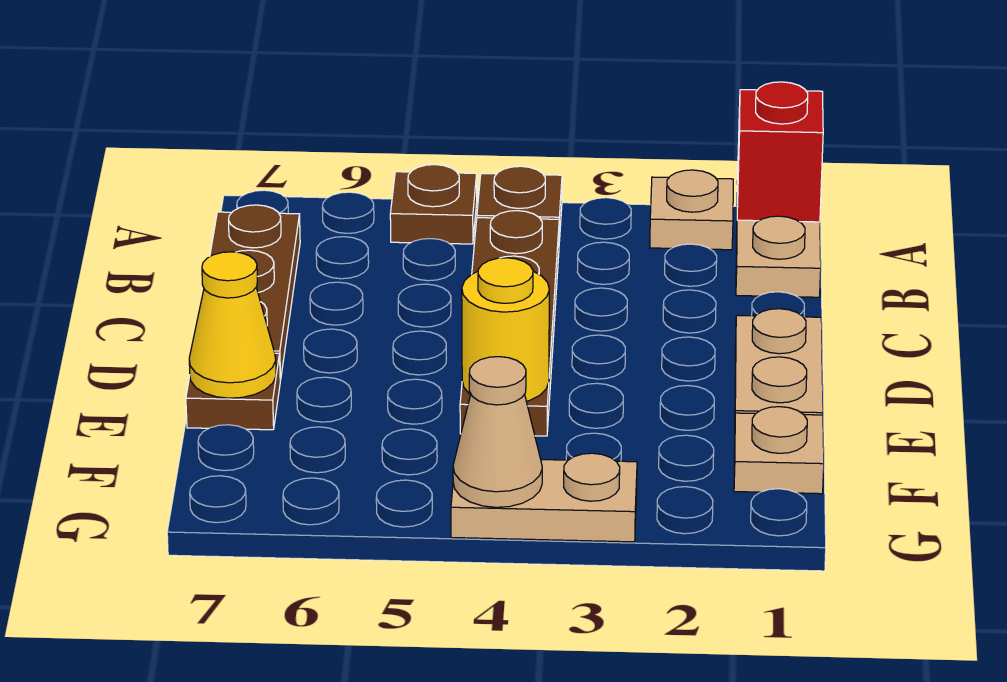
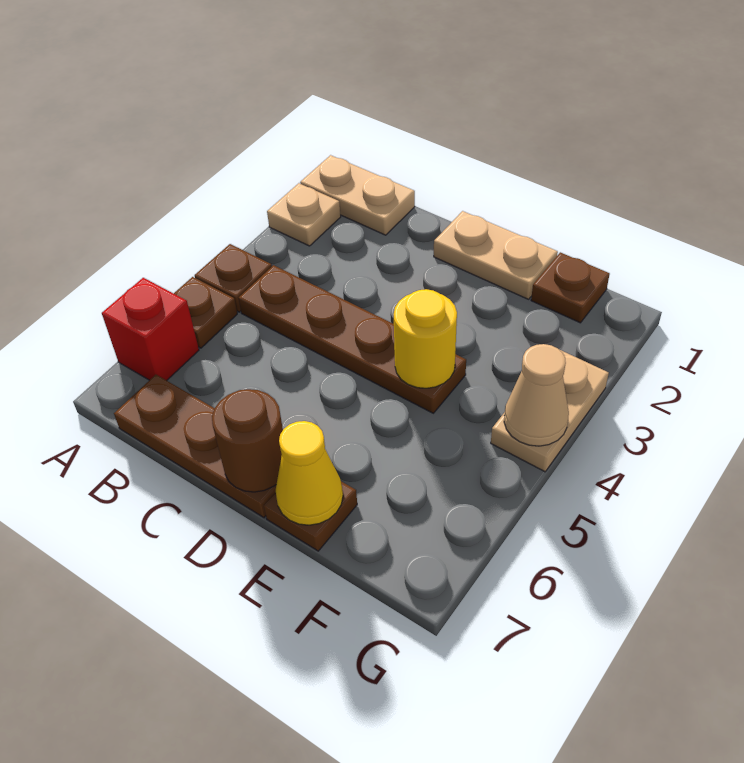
red brick A1 level 2 -> red brick A6 level 1
none -> brown round brick D7 level 2
tan plate F1 level 1 -> brown plate F1 level 1

